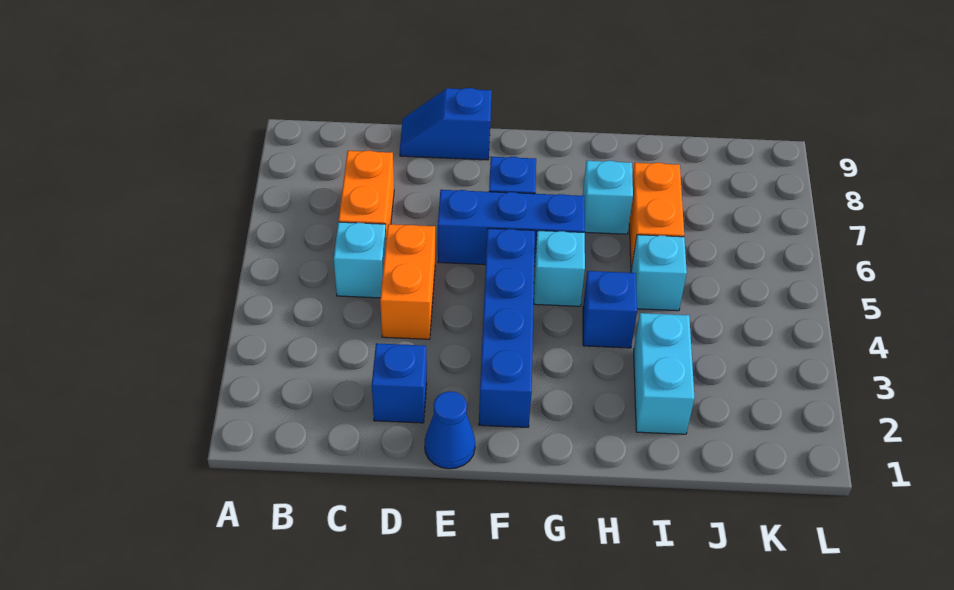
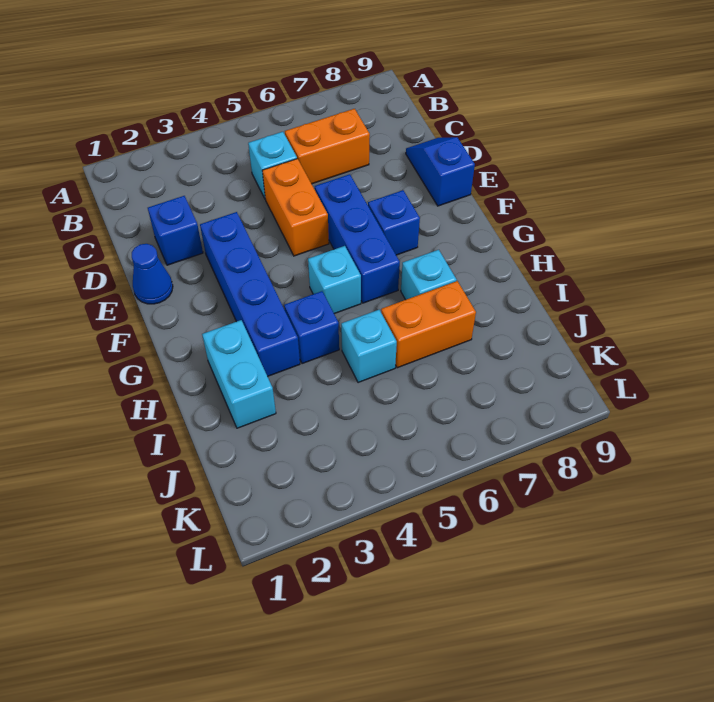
orange brick D4:D5 level 1 -> orange brick D5:E5 level 1
blue brick F2:F5 level 1 -> blue brick E3:H3 level 1
cyan brick I2:I3 level 1 -> cyan brick H2:I2 level 1

